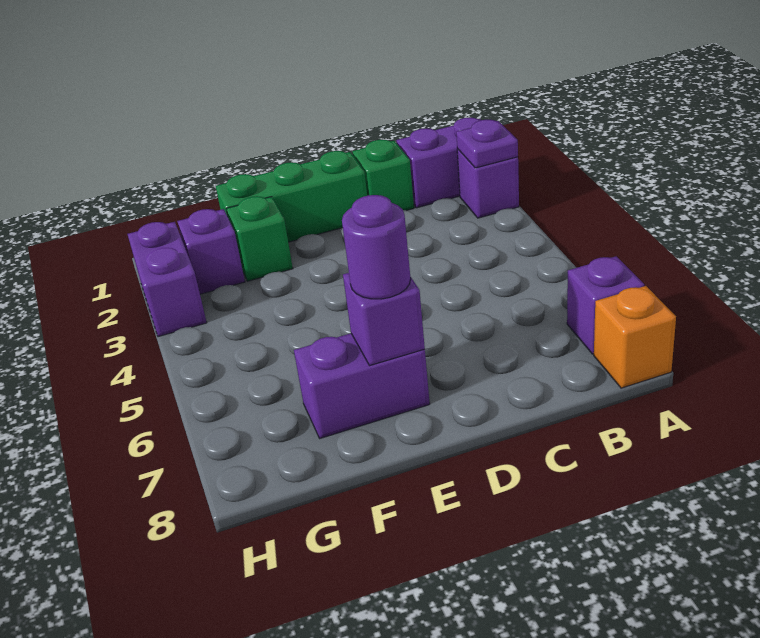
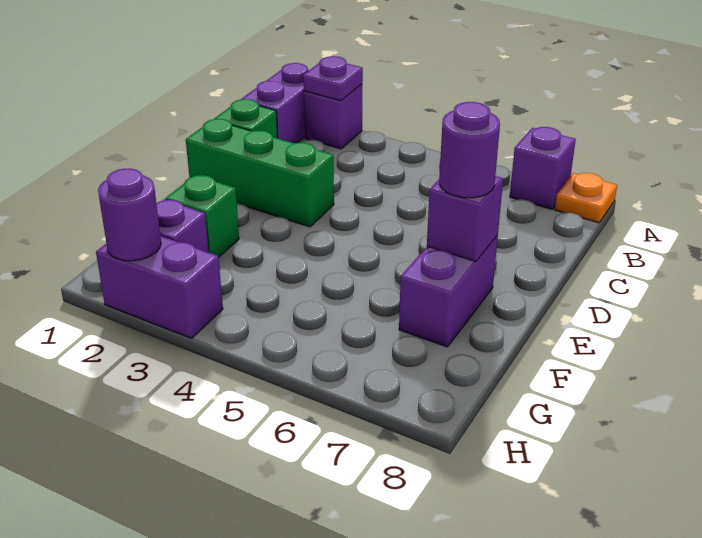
orange brick A8 level 1 -> orange plate A8 level 1
green brick D1:F1 level 1 -> green brick D1:D3 level 1
none -> purple round brick H2 level 2

